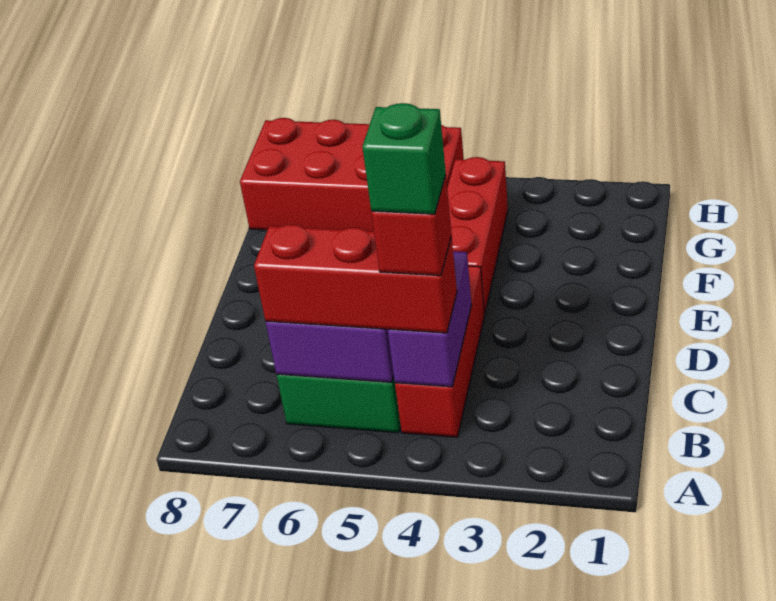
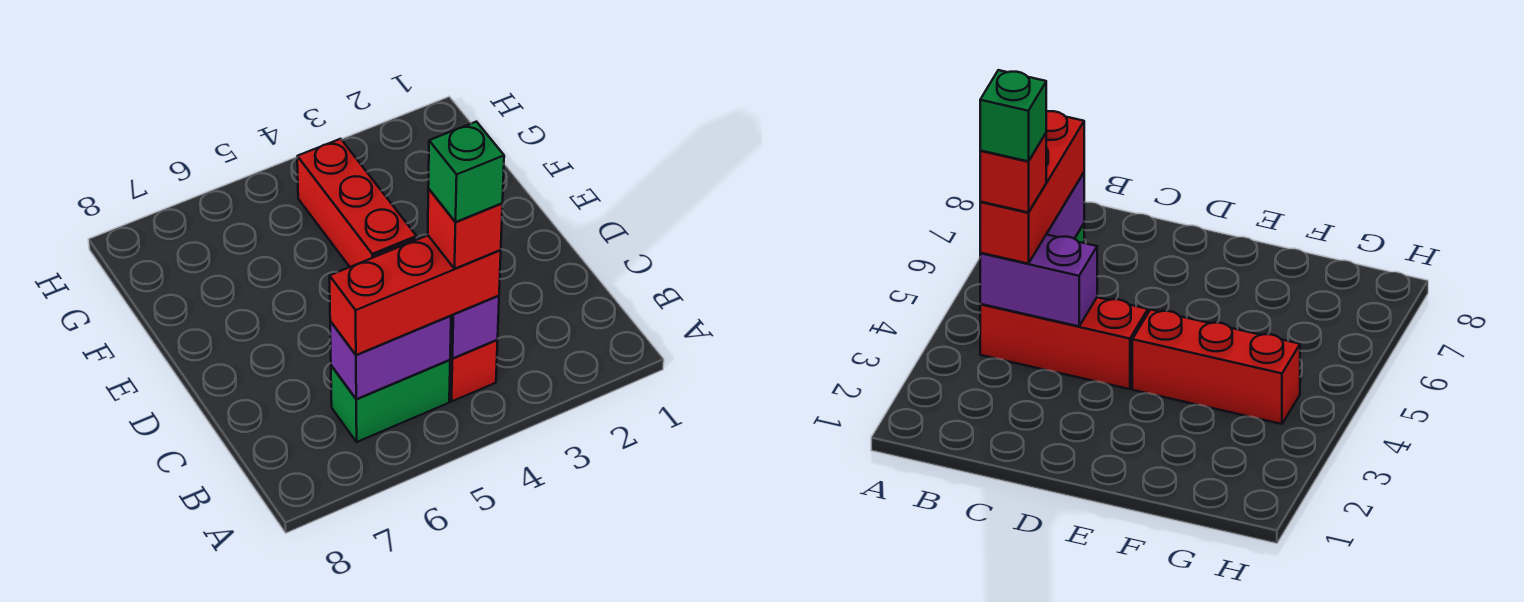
red brick G5:H8 level 1 -> none

